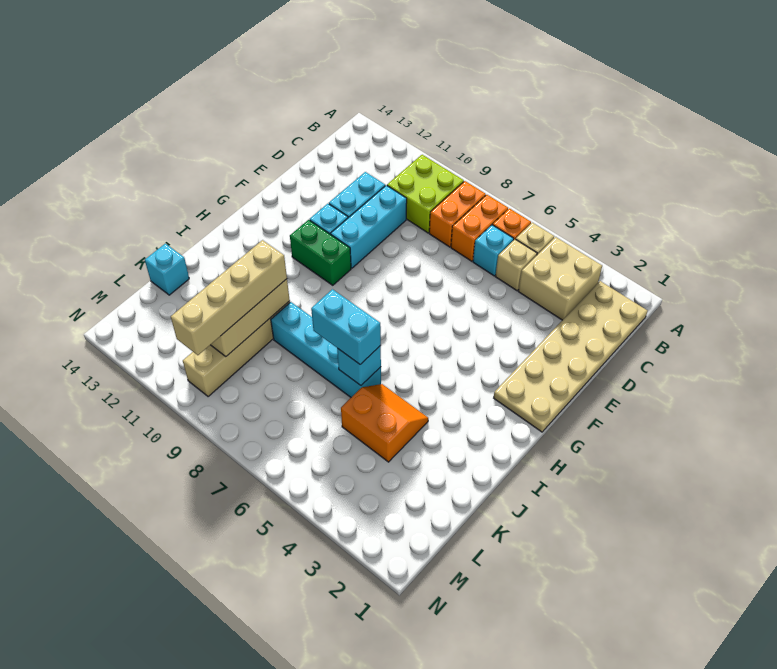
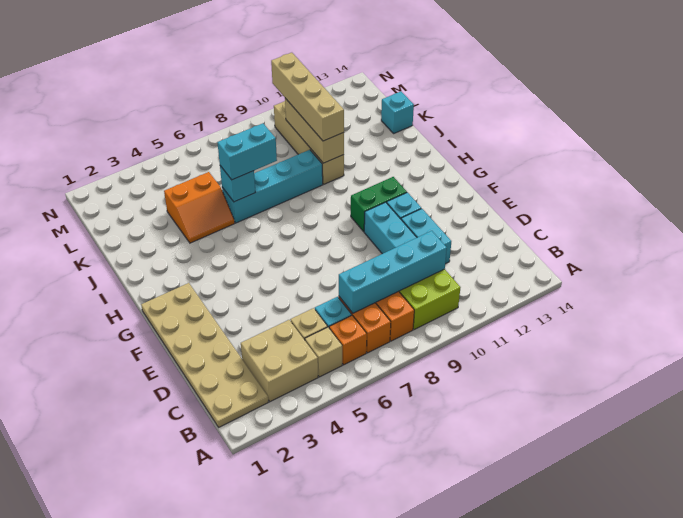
none -> cyan brick C7:C10 level 2

